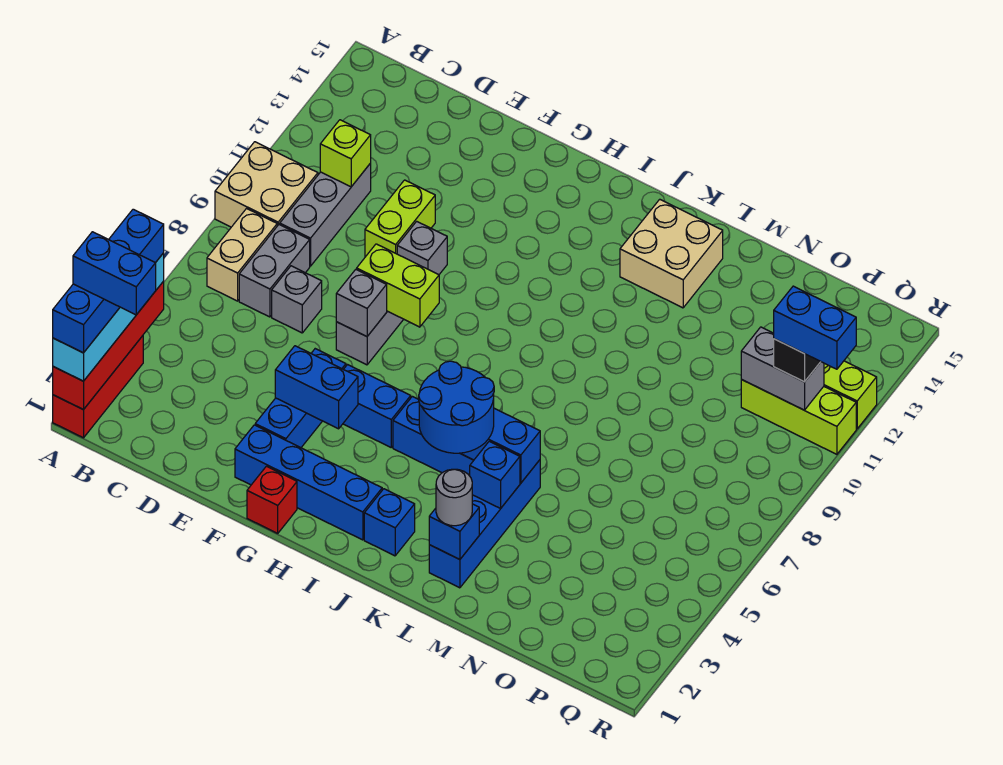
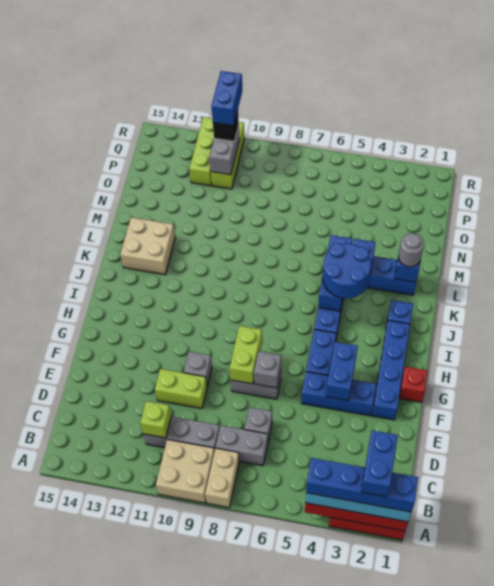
tan brick B7:B8 level 1 -> tan brick A8:B8 level 1

